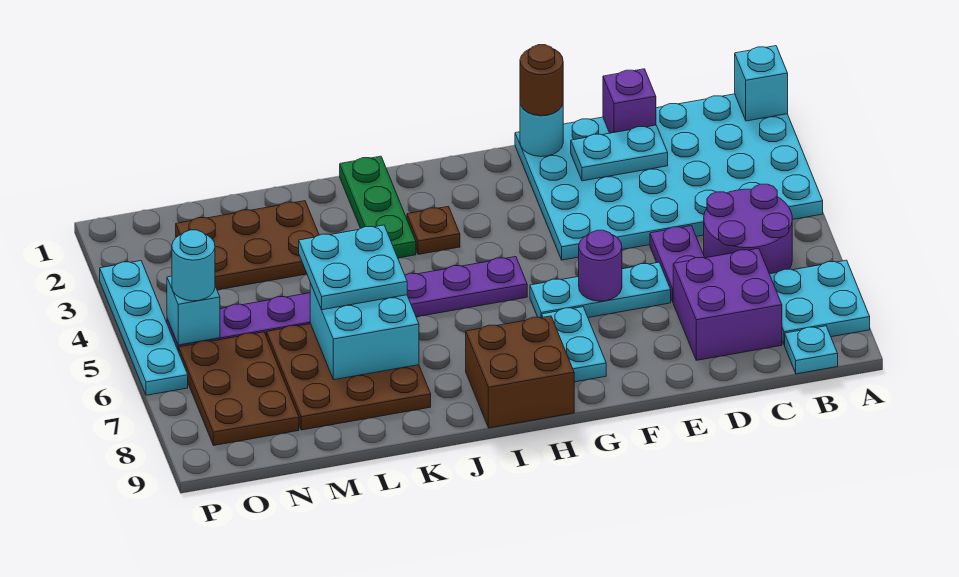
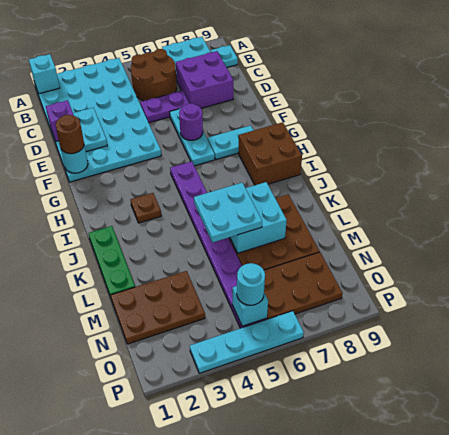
purple round brick B5:C6 level 1 -> brown round brick B5:C6 level 1
green plate J1:J3 level 1 -> green plate J1:L1 level 1
brown plate L2:N3 level 1 -> brown plate M1:N3 level 1

